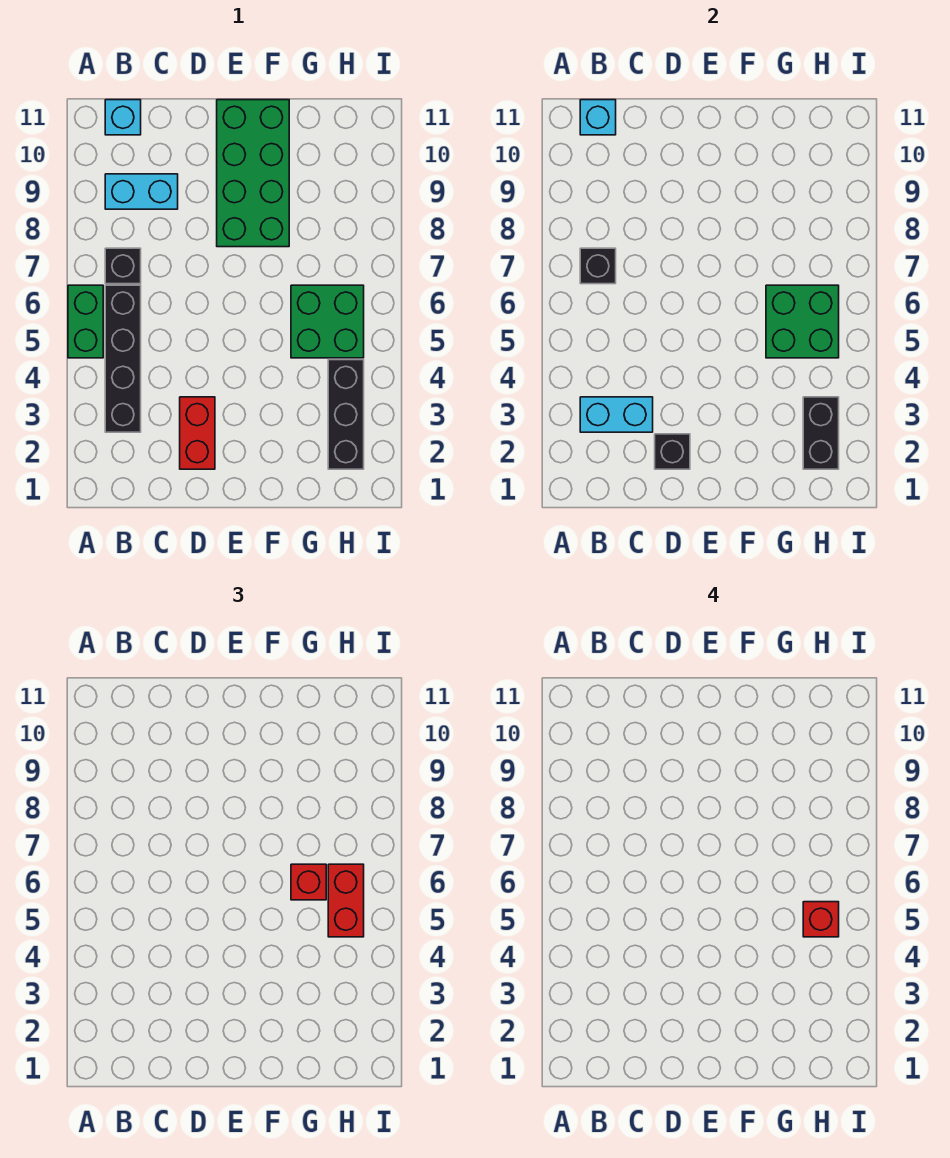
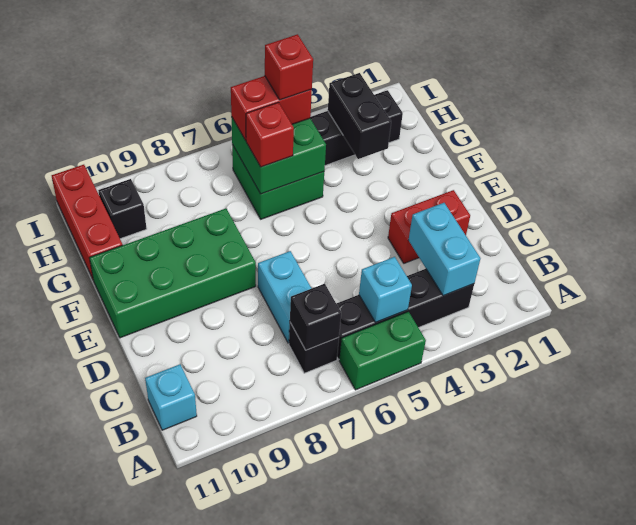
cyan brick B9:C9 level 1 -> cyan brick C7:D7 level 1
cyan brick B11 level 2 -> cyan brick B5 level 2
black brick D2 level 2 -> black brick H10 level 1
none -> red brick G11:I11 level 1
black brick H2:H3 level 2 -> black brick G3:H3 level 2

